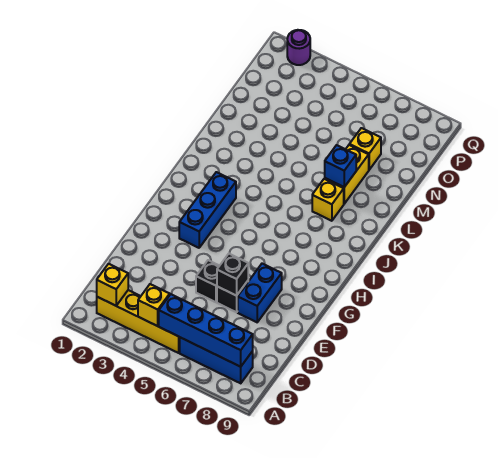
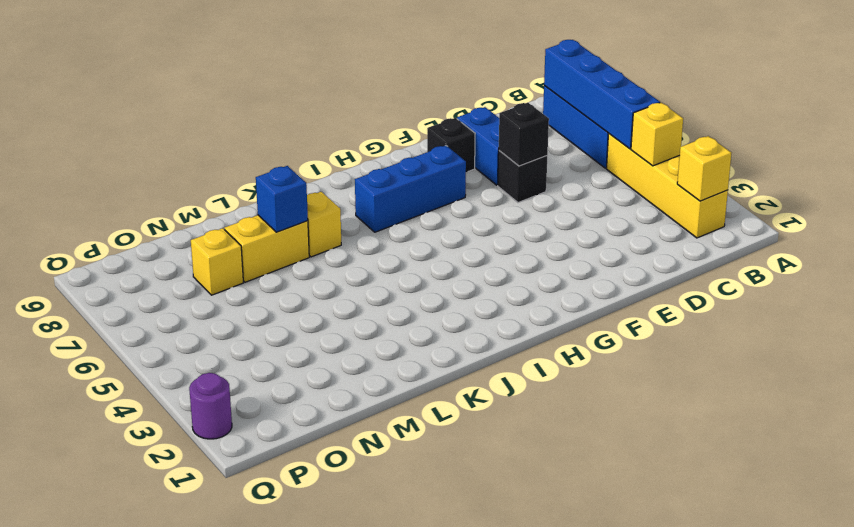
black brick E5 level 1 -> black brick F8 level 1
blue brick E7:F7 level 1 -> blue brick E7:E8 level 1
blue brick G3:I3 level 1 -> blue brick G7:I7 level 1

